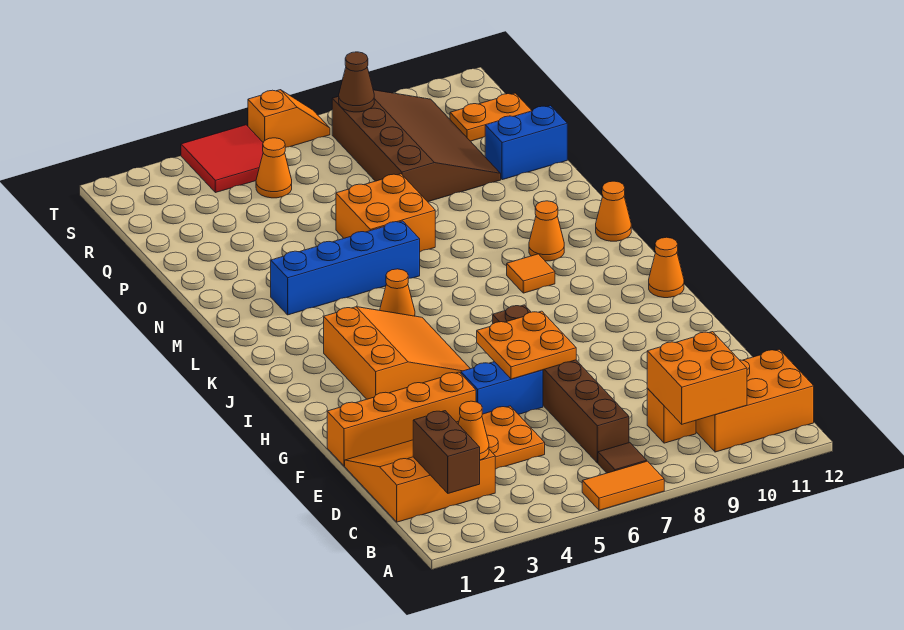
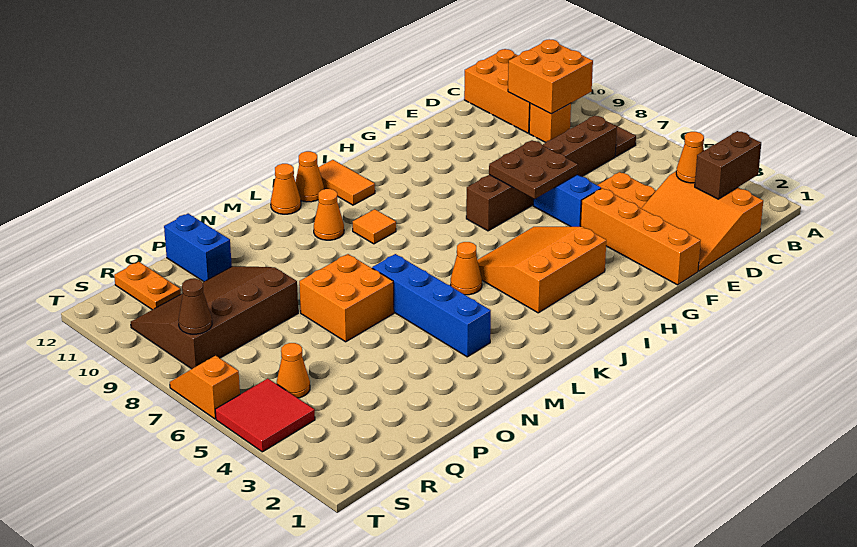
orange tile A6:A7 level 1 -> orange tile J11:J12 level 1
orange plate F6:G7 level 2 -> brown plate F6:G7 level 2
orange cone I12 level 1 -> orange cone K12 level 1

